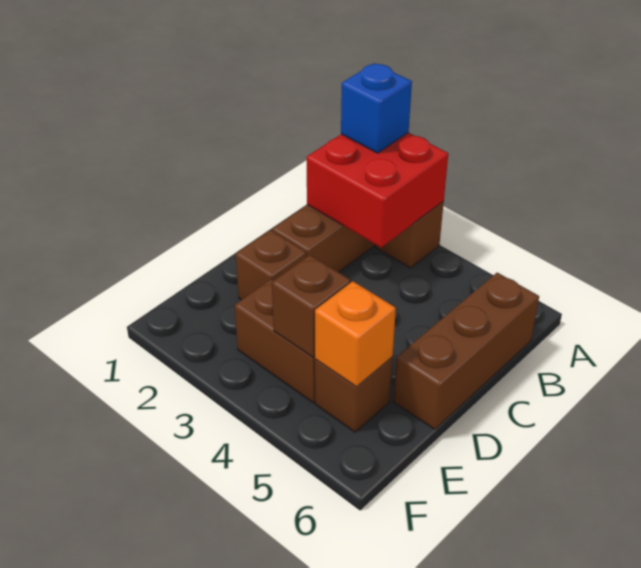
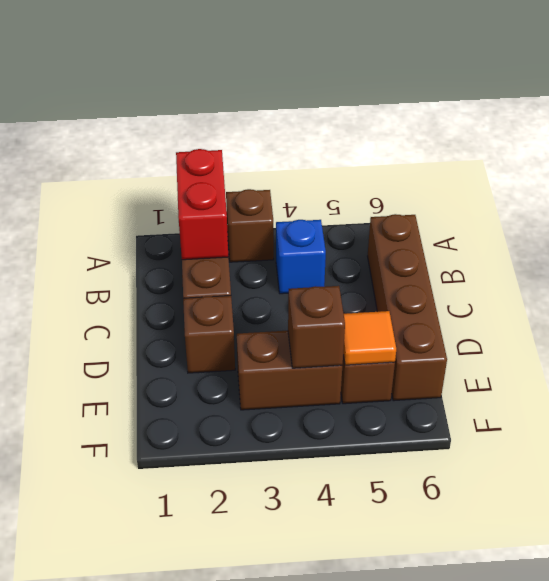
red brick A2:B3 level 2 -> red brick A2:B2 level 2
blue brick A2 level 3 -> blue brick B4 level 1
brown brick B6:D6 level 1 -> brown brick B6:E6 level 1
orange brick E5 level 2 -> orange tile E5 level 2

